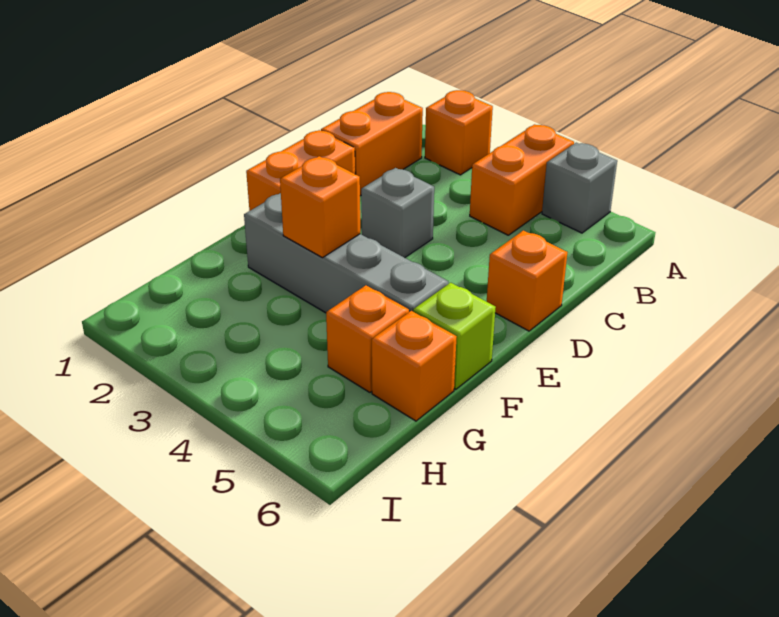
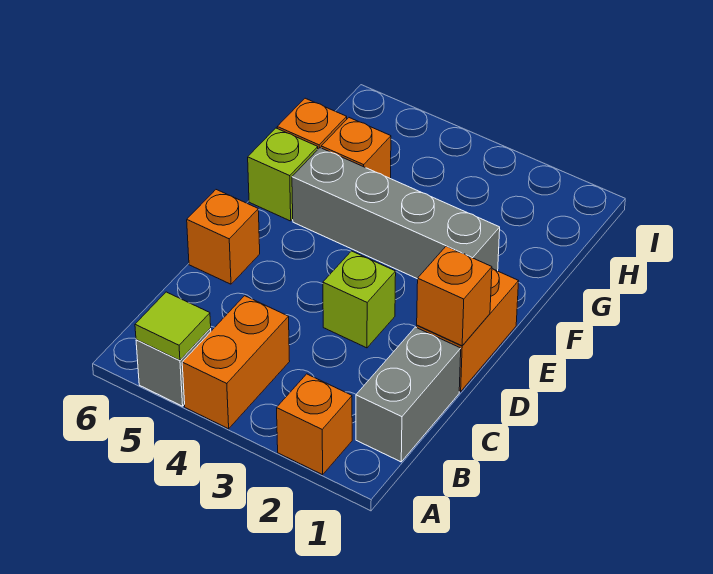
none -> lime tile A5 level 2
orange brick B1:C1 level 1 -> grey brick B1:C1 level 1
grey brick D3 level 1 -> lime brick D3 level 1
orange brick F3 level 2 -> orange brick D1 level 2

